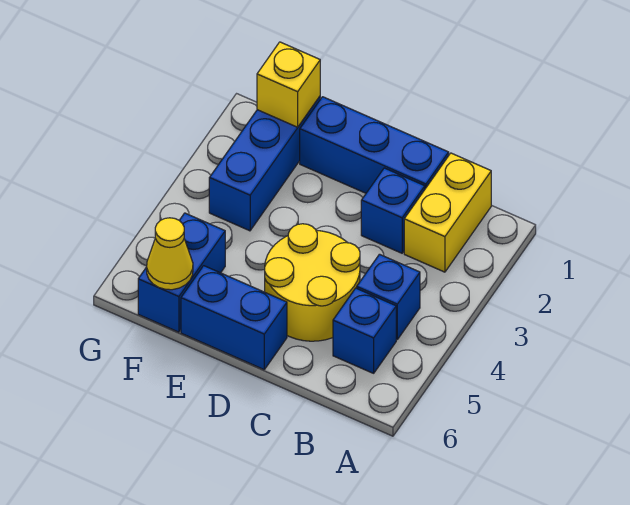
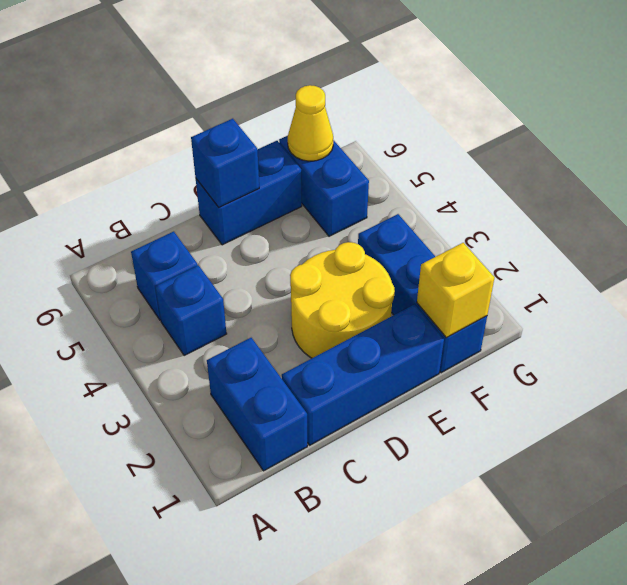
yellow brick B1:B2 level 1 -> blue brick B1:B2 level 1
blue brick C2 level 1 -> blue brick D6 level 2
yellow round brick C4:D5 level 1 -> yellow round brick D2:E3 level 1

